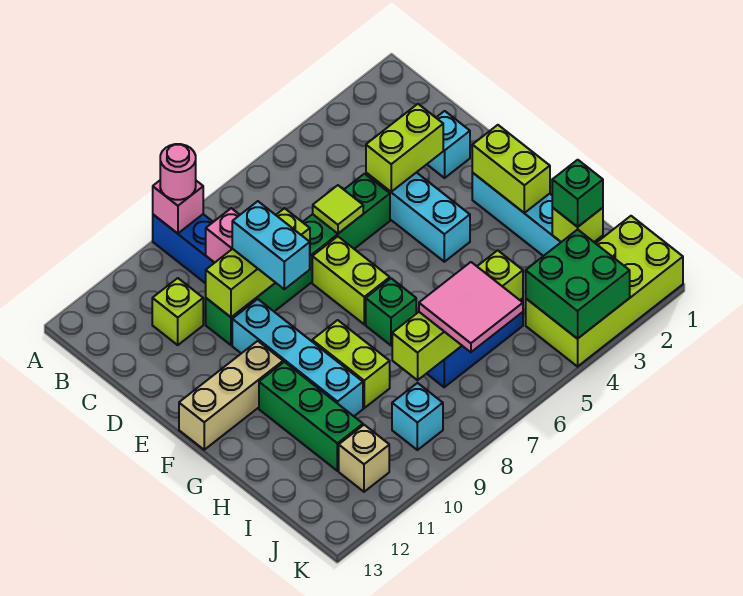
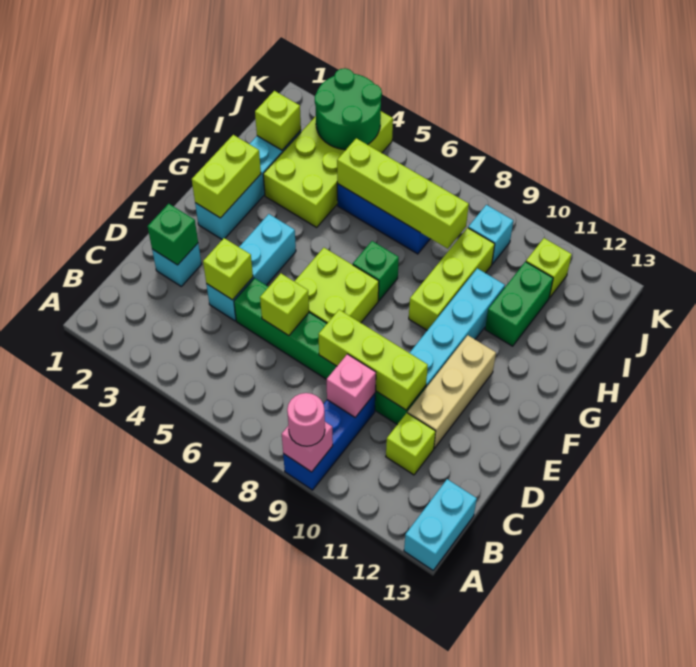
lime brick D3:D4 level 2 -> lime brick D4 level 2
lime tile D6 level 2 -> lime brick D6 level 2
cyan brick D9:E9 level 3 -> cyan brick A13:B13 level 1
lime brick E7:F7 level 1 -> lime brick E6:F7 level 1
tan brick F11:F13 level 1 -> tan brick D11:F11 level 1
lime brick G9:H9 level 1 -> lime brick G9:I9 level 1
green brick G11:I11 level 1 -> green brick H11:I11 level 1
green brick I2 level 3 -> green brick D2 level 2
pink tile I6:J7 level 3 -> none
lime brick J1:K4 level 1 -> lime brick H3:K4 level 1
green brick J3:K4 level 2 -> green round brick J3:K4 level 2
tan brick J11 level 1 -> lime brick J11 level 1

